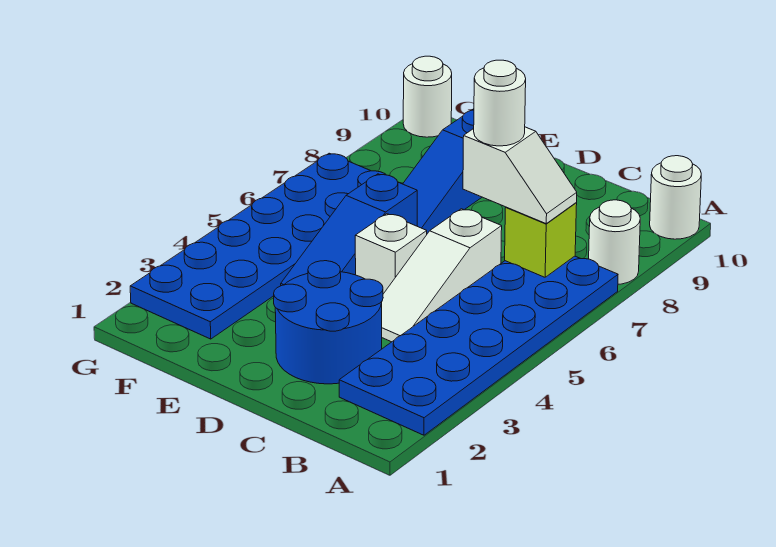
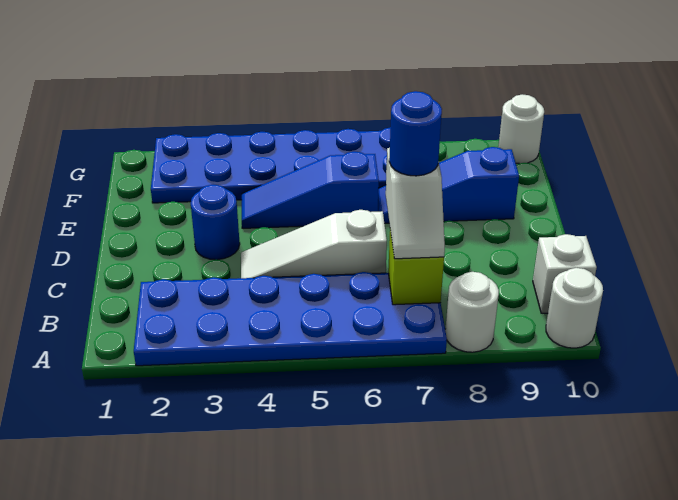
blue round brick C2:D3 level 1 -> blue round brick D3 level 1
white round brick C7 level 4 -> blue round brick C7 level 4
white brick D5 level 1 -> white brick B10 level 1

